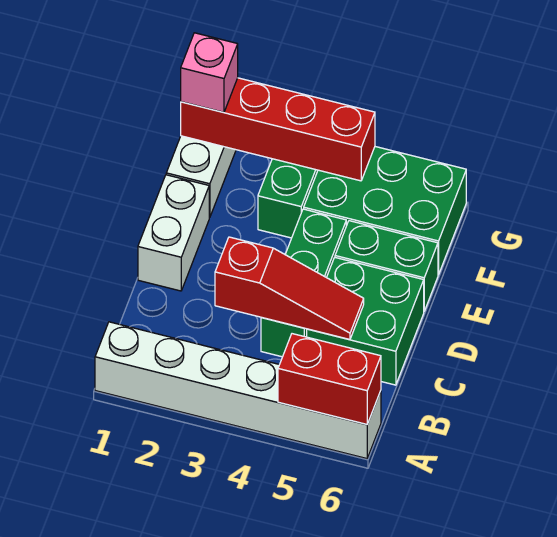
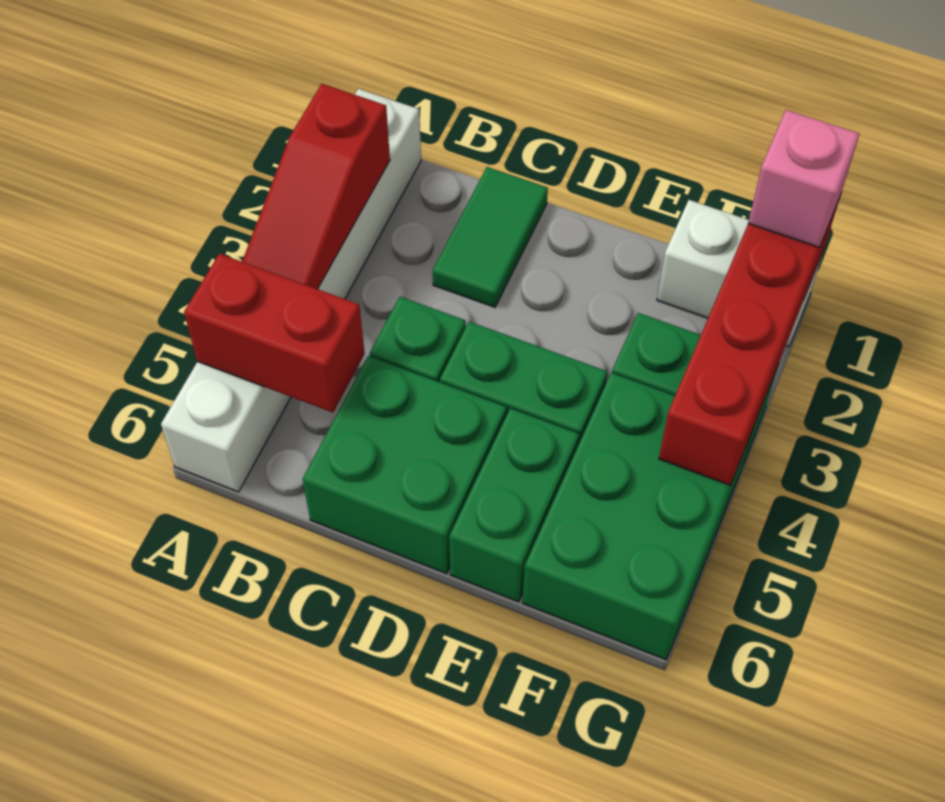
red brick A5:A6 level 2 -> red brick A5:B5 level 2
none -> green tile C1:C2 level 1
red slope C3:C5 level 2 top 3 -> red slope A2:A4 level 2 top 2
white brick D1:E1 level 1 -> none

